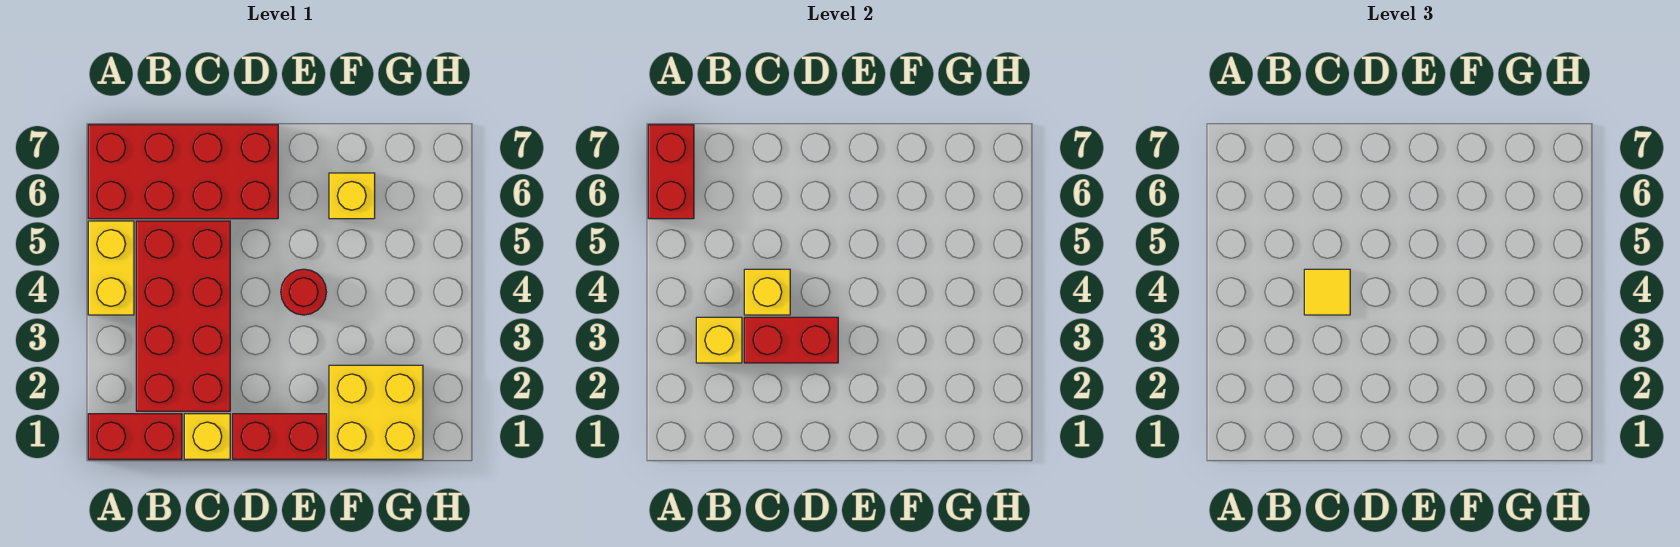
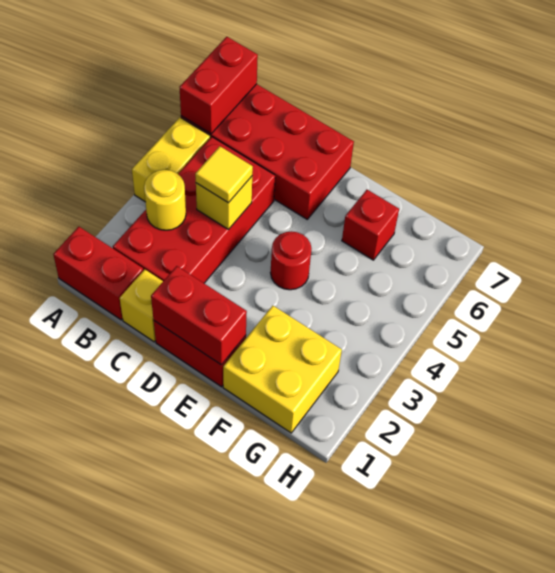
yellow brick B3 level 2 -> yellow round brick B3 level 2
red brick C3:D3 level 2 -> red brick D1:E1 level 2
yellow brick F6 level 1 -> red brick F6 level 1

